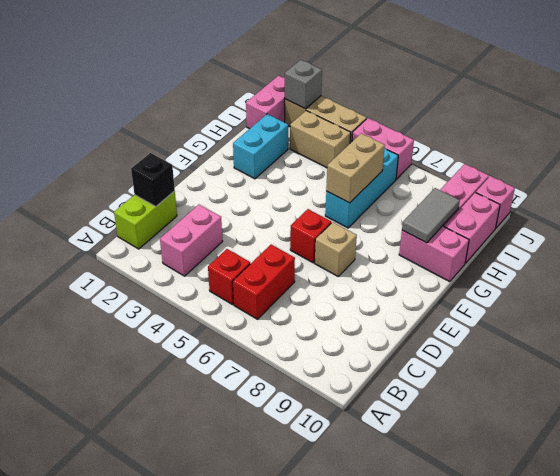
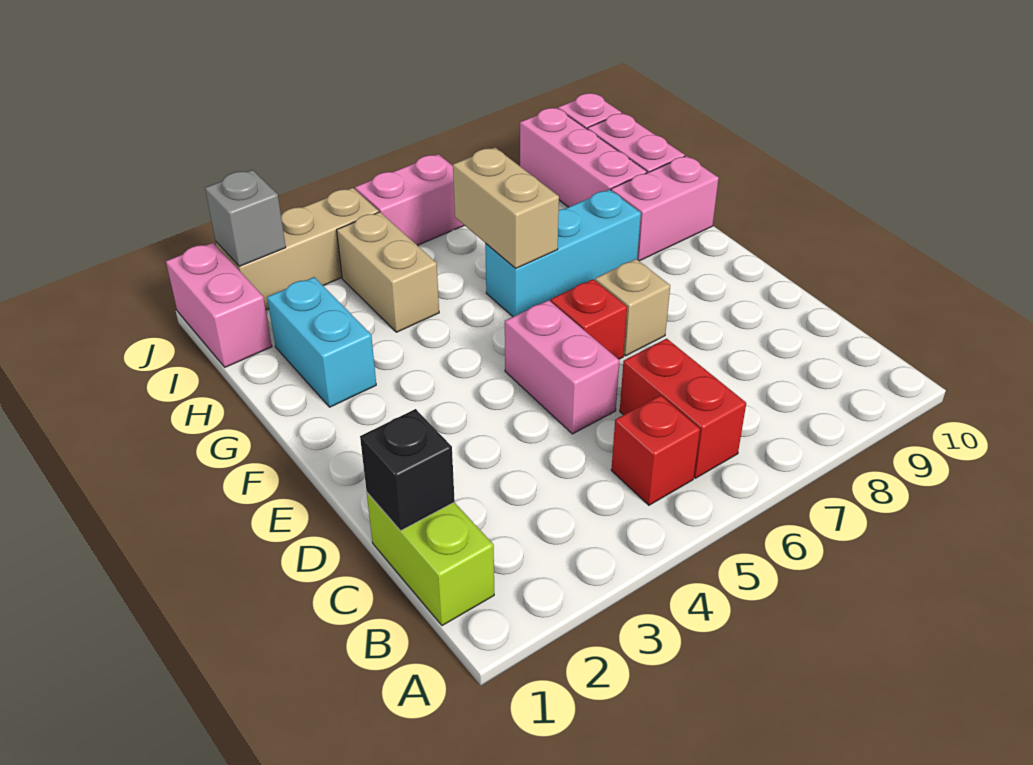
pink brick B3:C3 level 1 -> pink brick D5:E5 level 1
cyan brick G6:I6 level 1 -> cyan brick G6:G8 level 1
grey tile G9:H9 level 2 -> none
tan brick I3:I4 level 1 -> tan brick H4:I4 level 1

